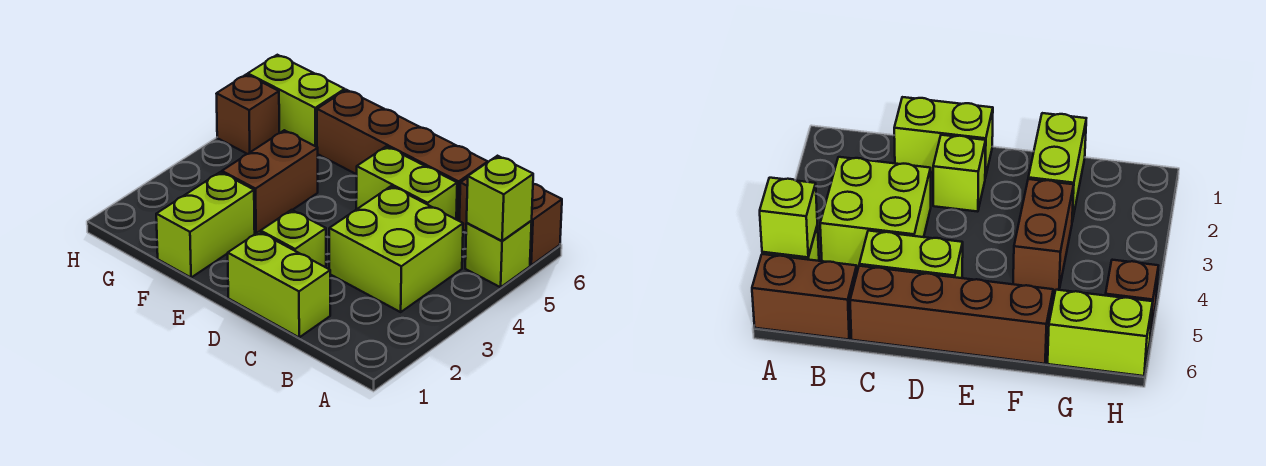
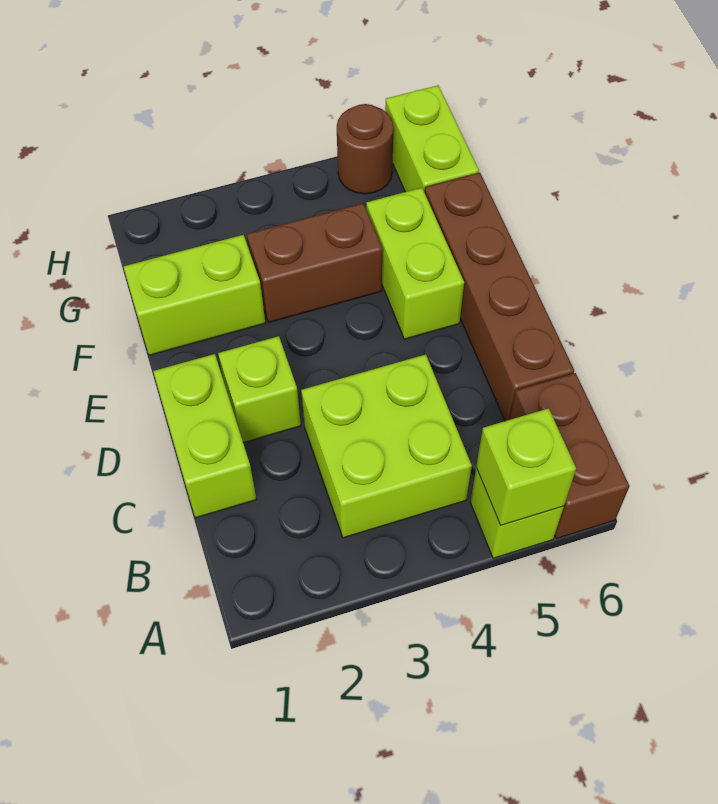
lime brick C5:D5 level 1 -> lime brick E5:F5 level 1
brown brick H5 level 1 -> brown round brick H5 level 1

